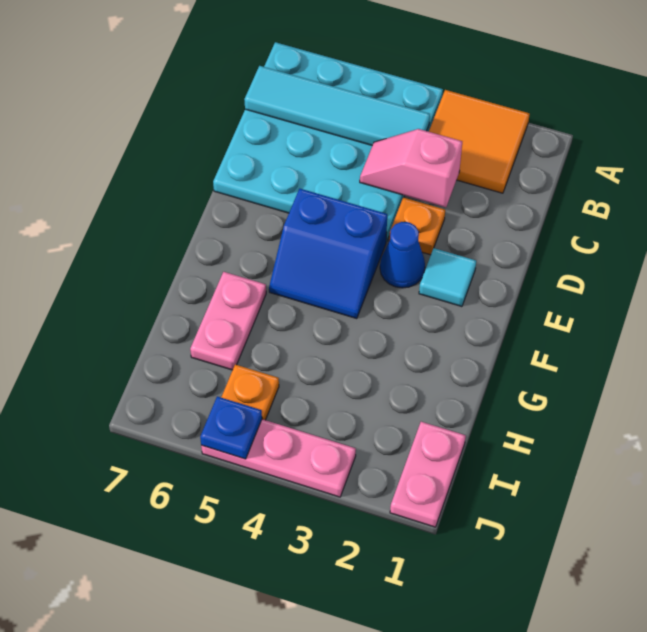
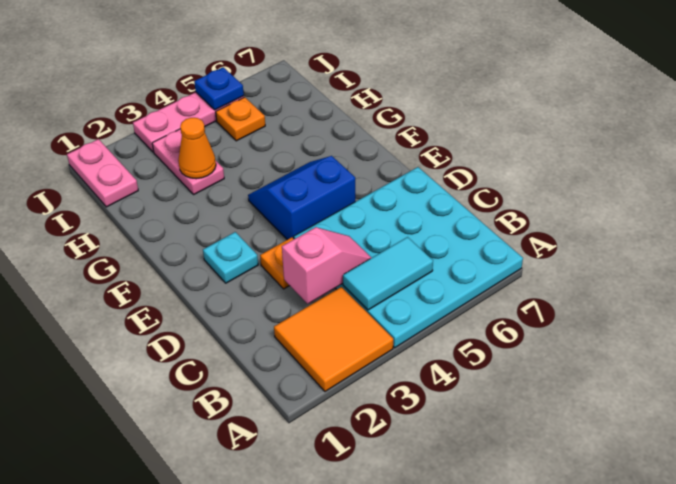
cyan tile B4:B7 level 2 -> cyan tile B4:B5 level 2
cyan tile E2 level 1 -> cyan plate E2 level 1
blue cone E3 level 1 -> none
pink plate G6:H6 level 1 -> pink plate H3:I3 level 1
none -> orange cone H3 level 2

